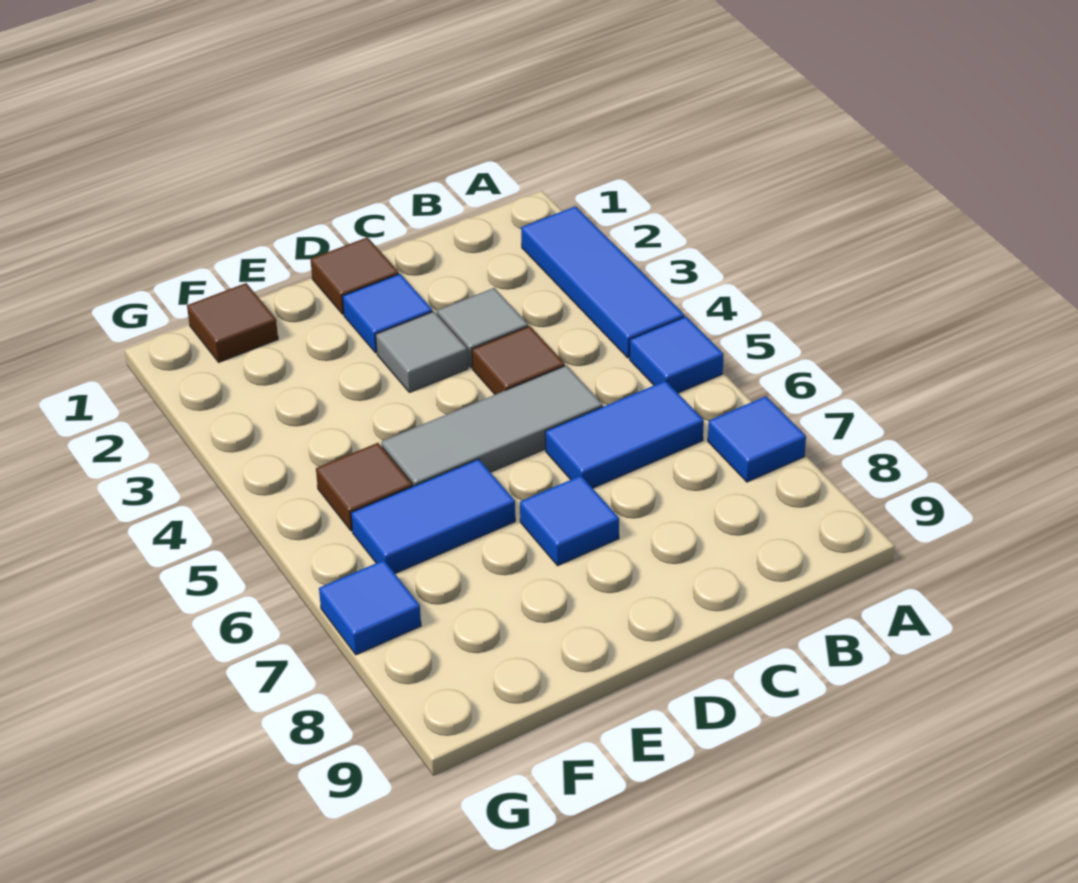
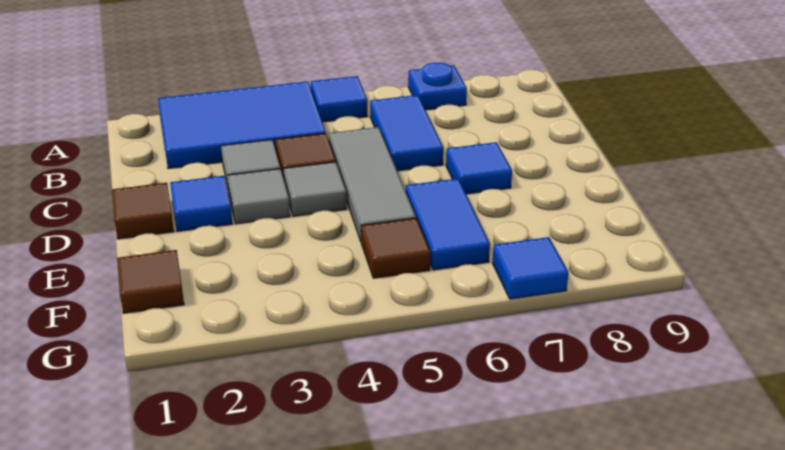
blue tile A2:A4 level 1 -> blue tile A2:B4 level 1
blue tile A7 level 1 -> blue plate A7 level 1
none -> grey tile D4 level 1

